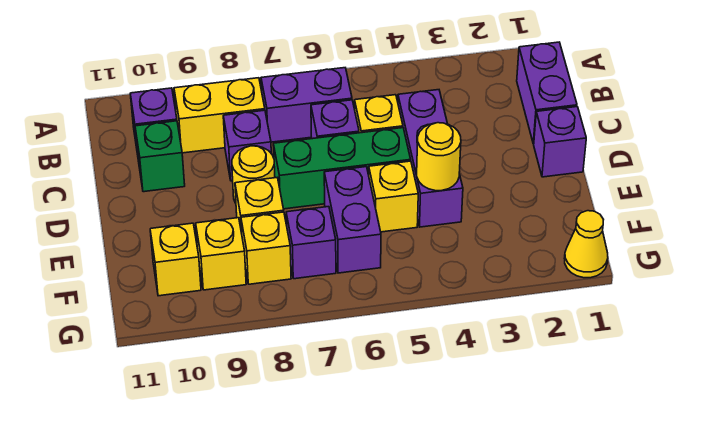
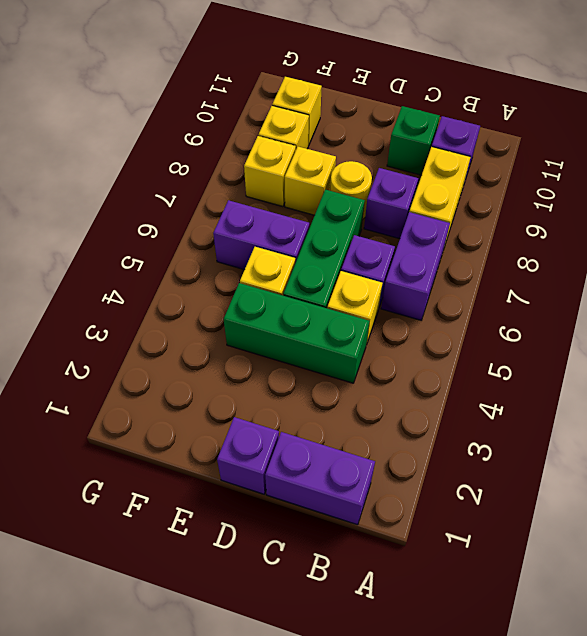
purple brick C4:E4 level 1 -> green brick C4:E4 level 1
yellow round brick E4 level 2 -> none
purple brick F7 level 1 -> none
yellow cone G1 level 1 -> none

